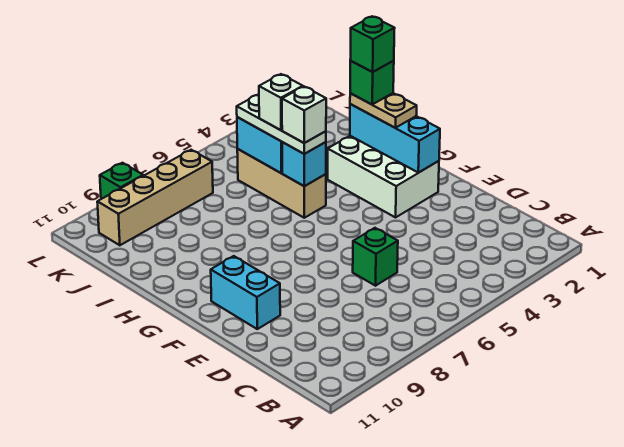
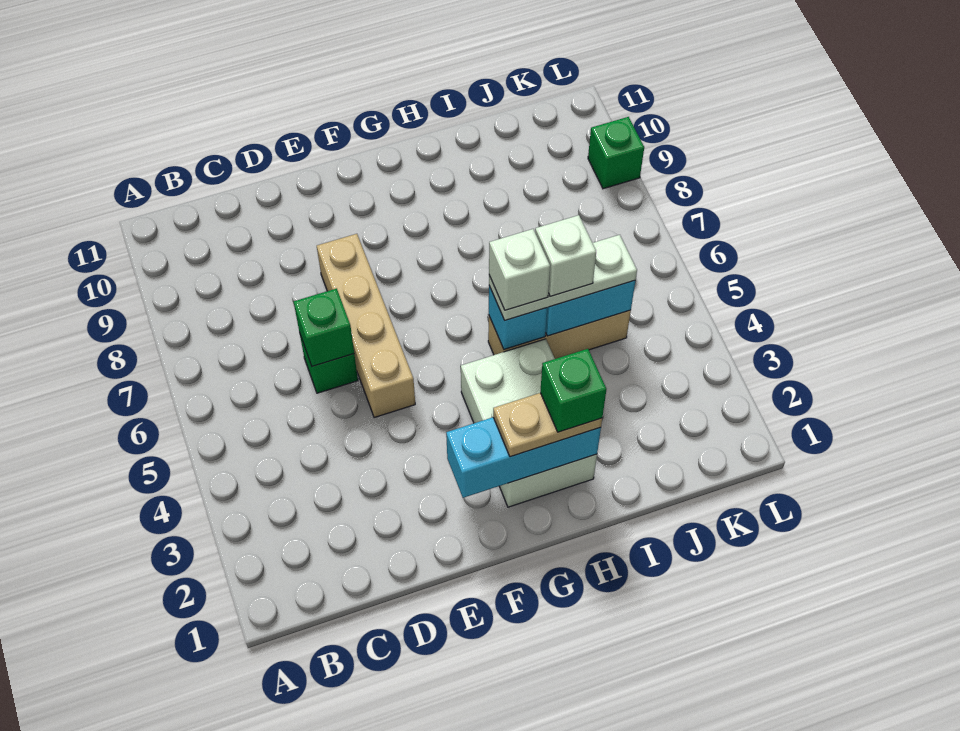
cyan brick E10:F10 level 1 -> none
white brick F2:H3 level 1 -> white brick G2:H4 level 1
green brick H2 level 5 -> green brick D6 level 2
tan brick K7:K10 level 1 -> tan brick E5:E8 level 1

